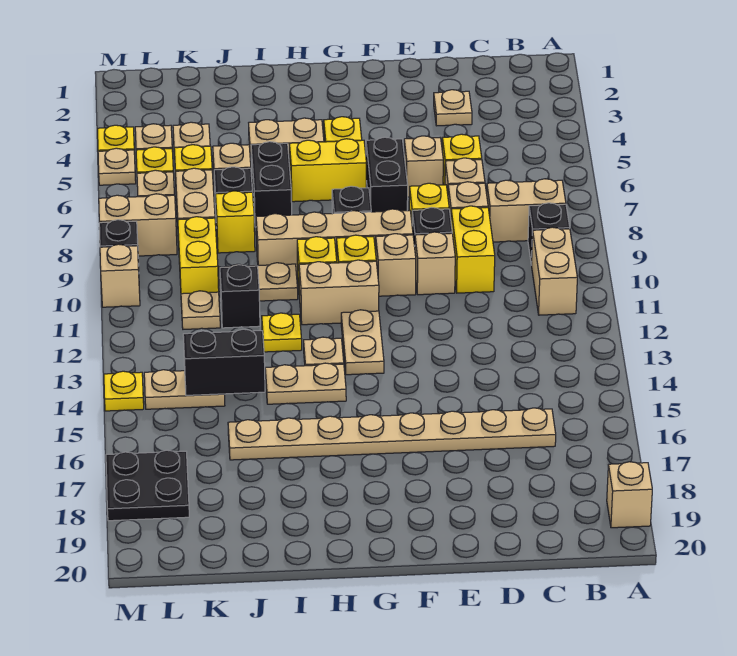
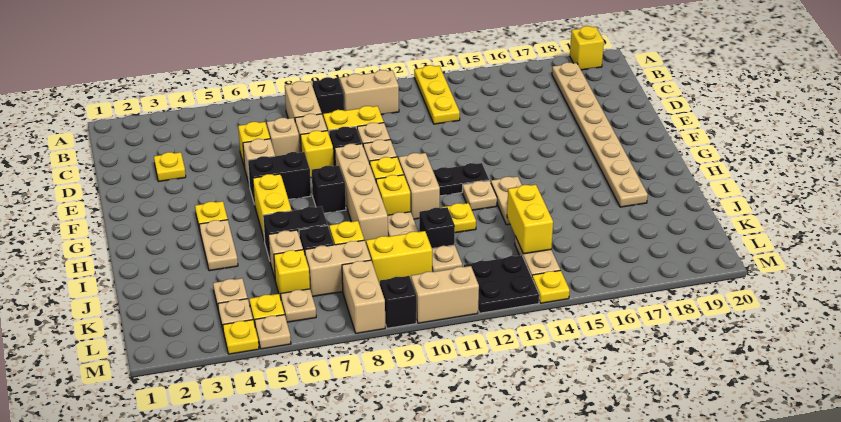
none -> yellow plate A13:C13 level 1
tan brick A19 level 1 -> yellow brick A19 level 1
tan plate C16:J16 level 1 -> tan plate B18:I18 level 1
tan plate D3 level 1 -> yellow plate D3 level 1
tan plate G12:G13 level 1 -> black plate G12:G13 level 1
black brick J14:K14 level 2 -> yellow brick J14:K14 level 2
black plate L17:M18 level 1 -> black plate L12:M13 level 1
tan brick M10 level 1 -> tan brick M10:M11 level 1

